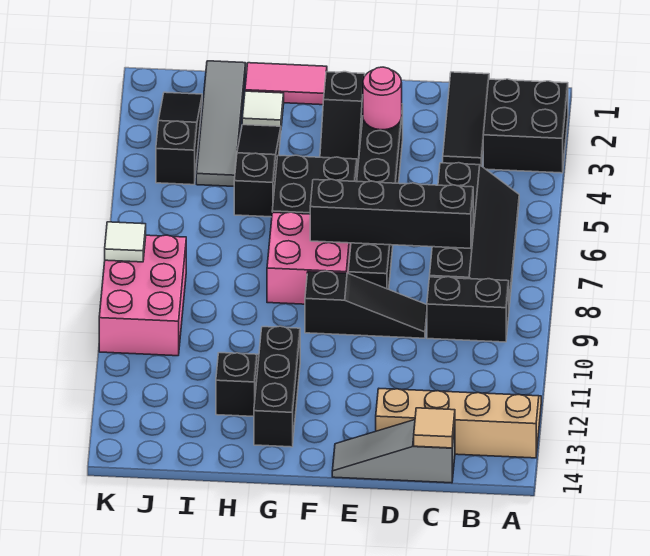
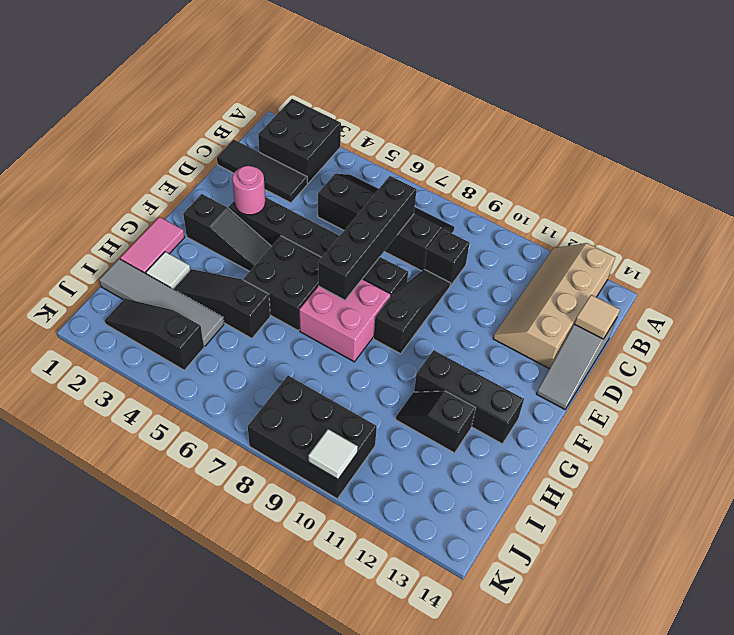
black brick B9:C9 level 1 -> black brick C9 level 1
pink brick J8:K10 level 1 -> black brick J8:K10 level 1
white tile K8 level 2 -> white tile K10 level 2

